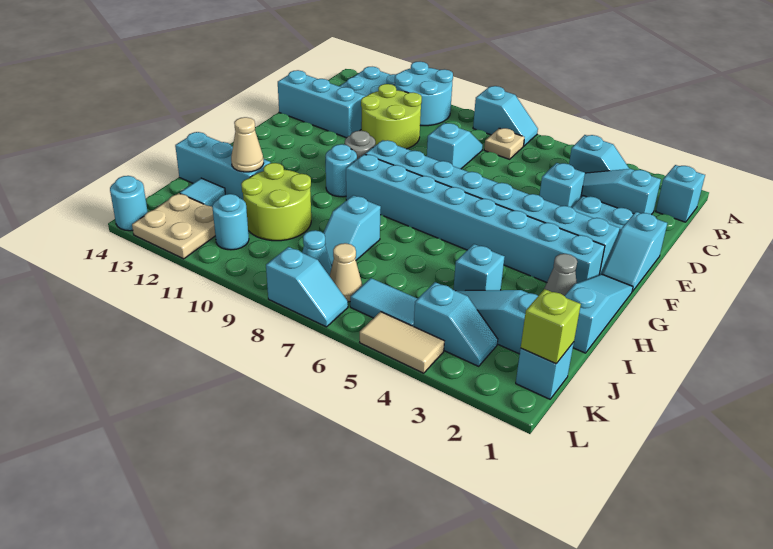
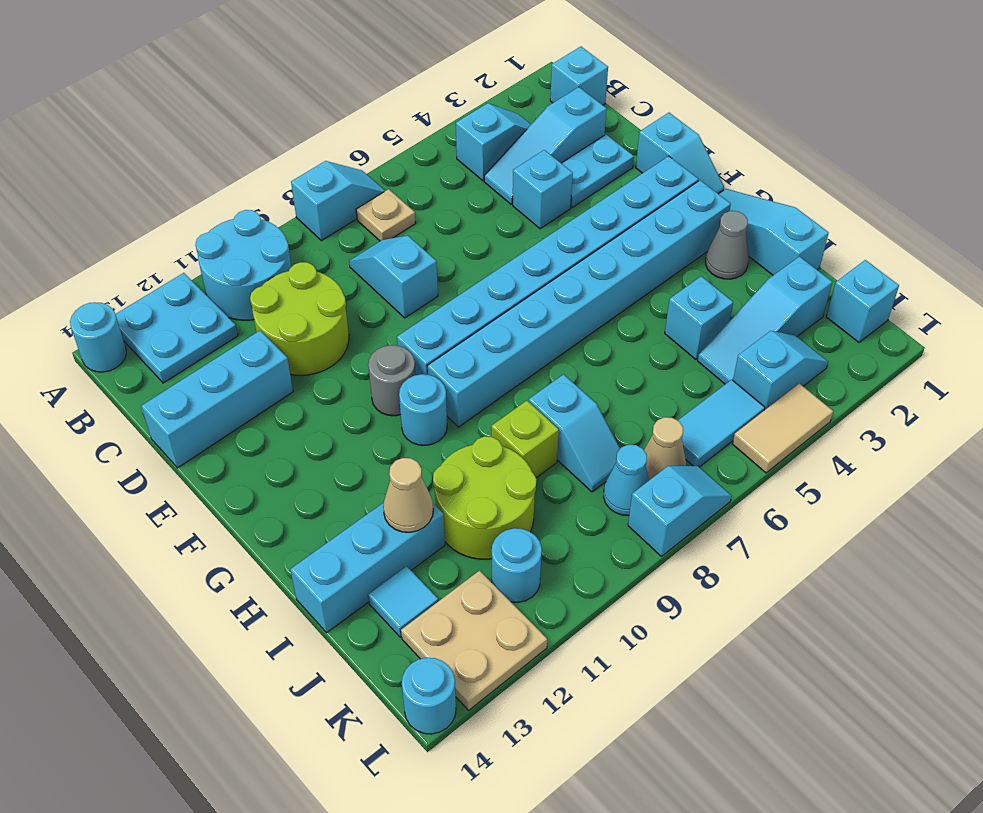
none -> cyan round brick A14 level 1
lime brick K1 level 2 -> lime brick I9 level 1

